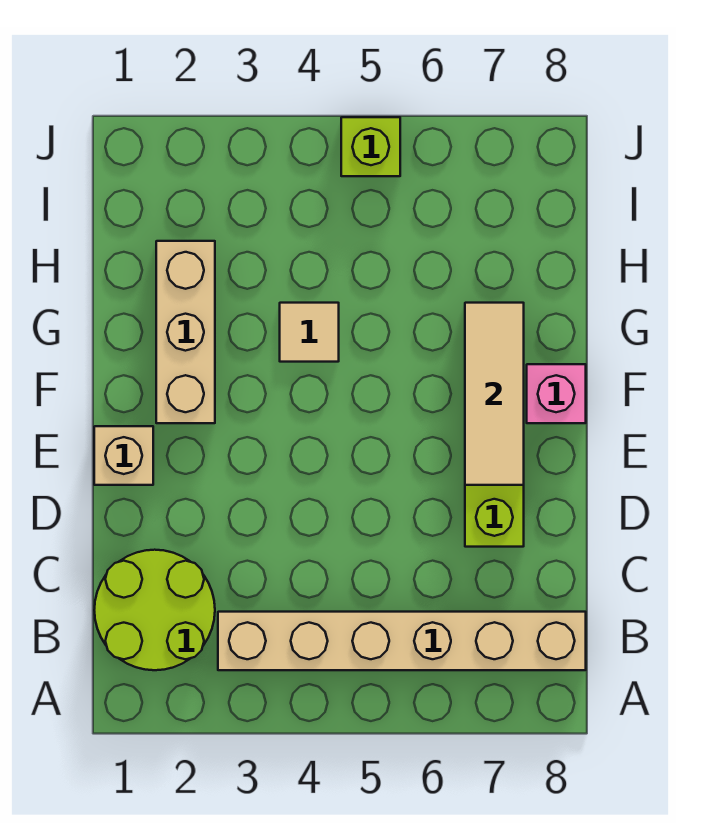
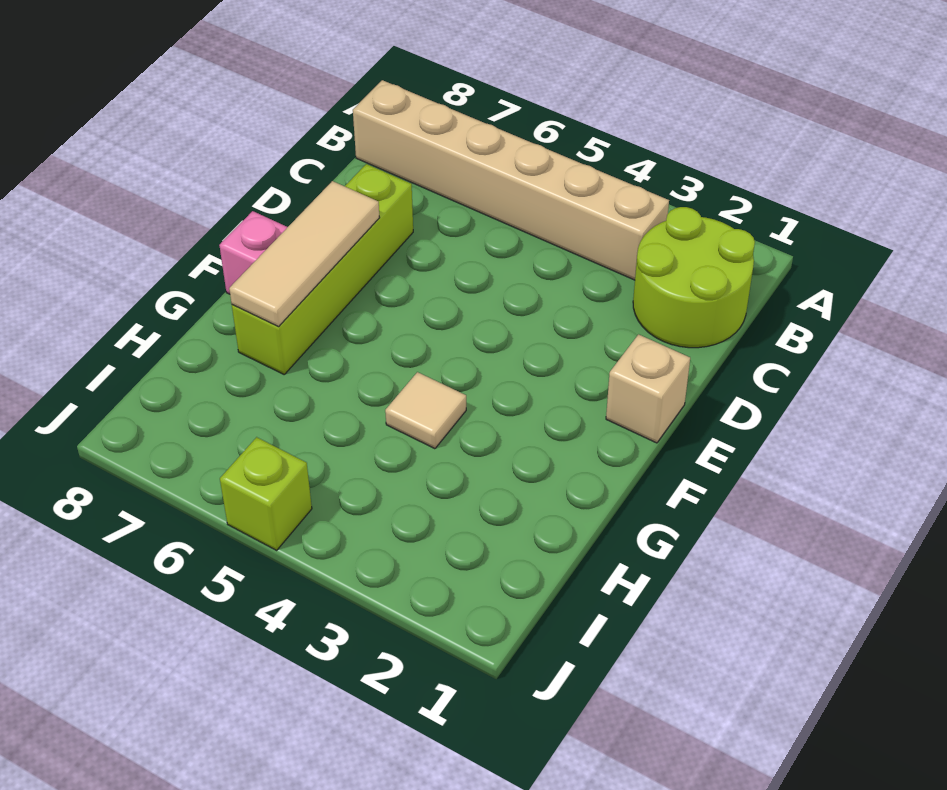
tan brick F2:H2 level 1 -> none

